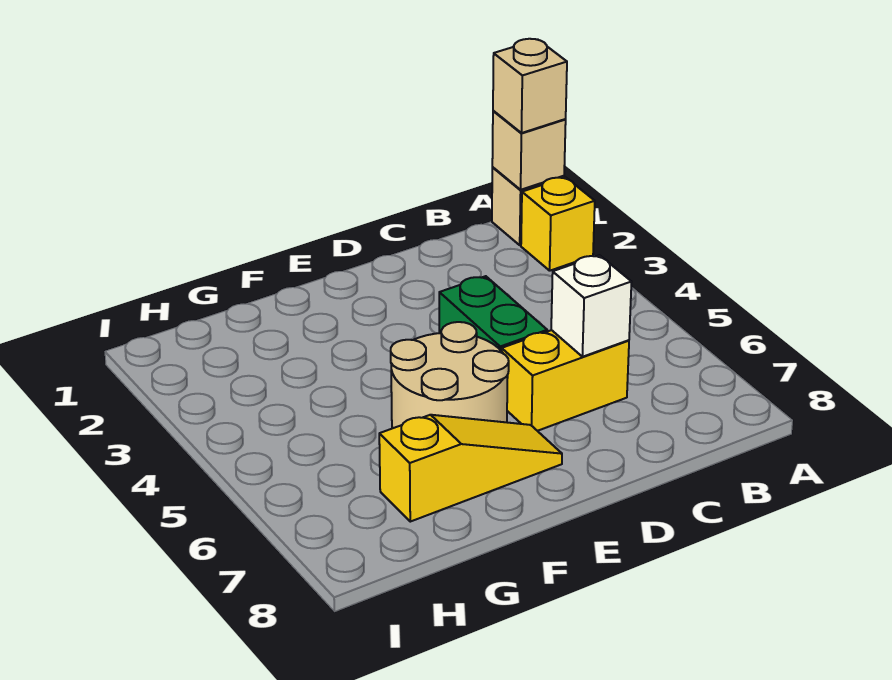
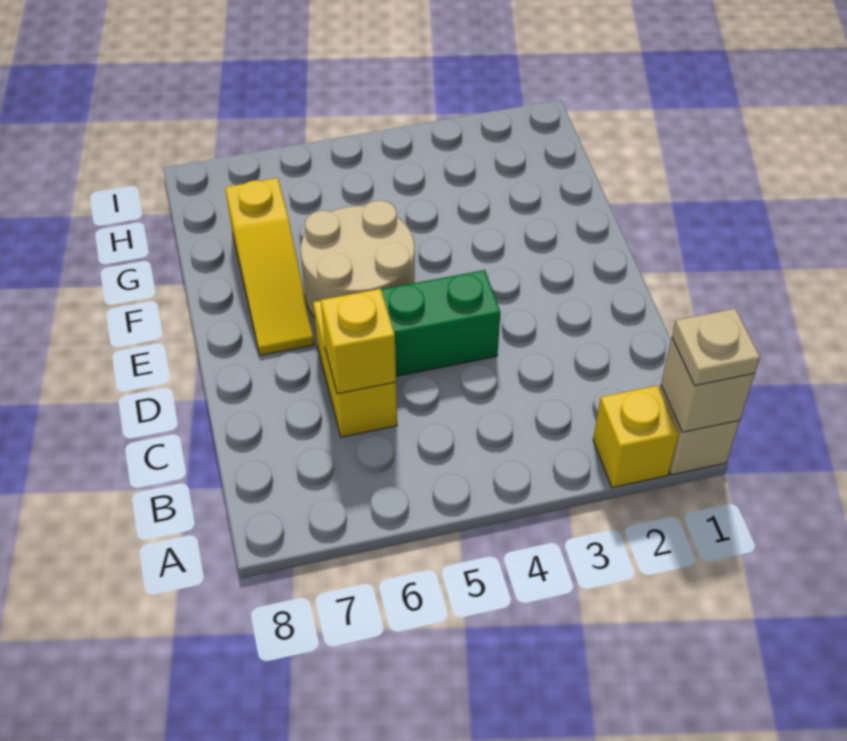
tan brick A1 level 3 -> tan plate A1 level 3
white brick C6 level 2 -> yellow brick C6 level 2

